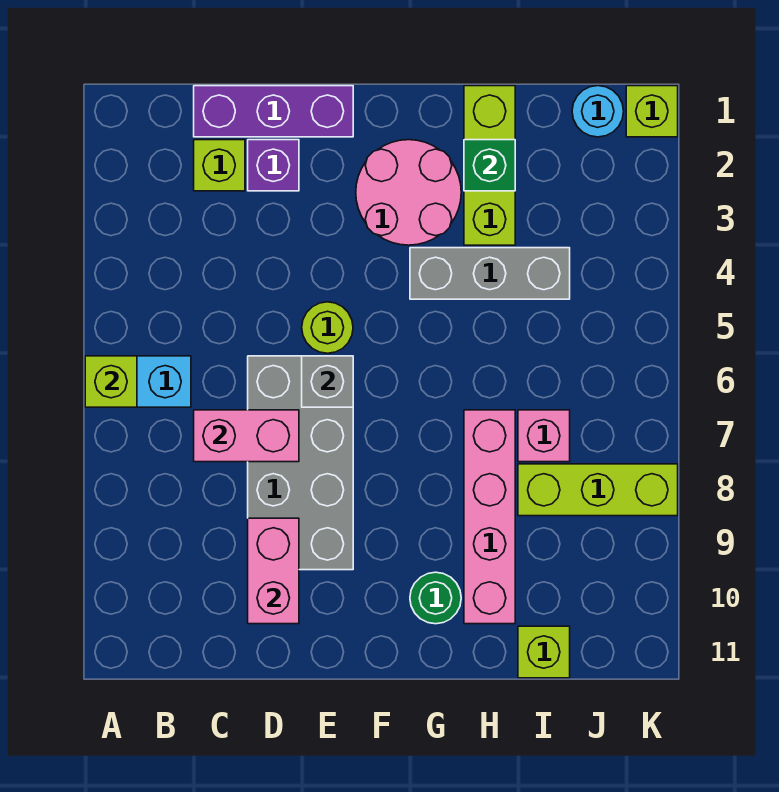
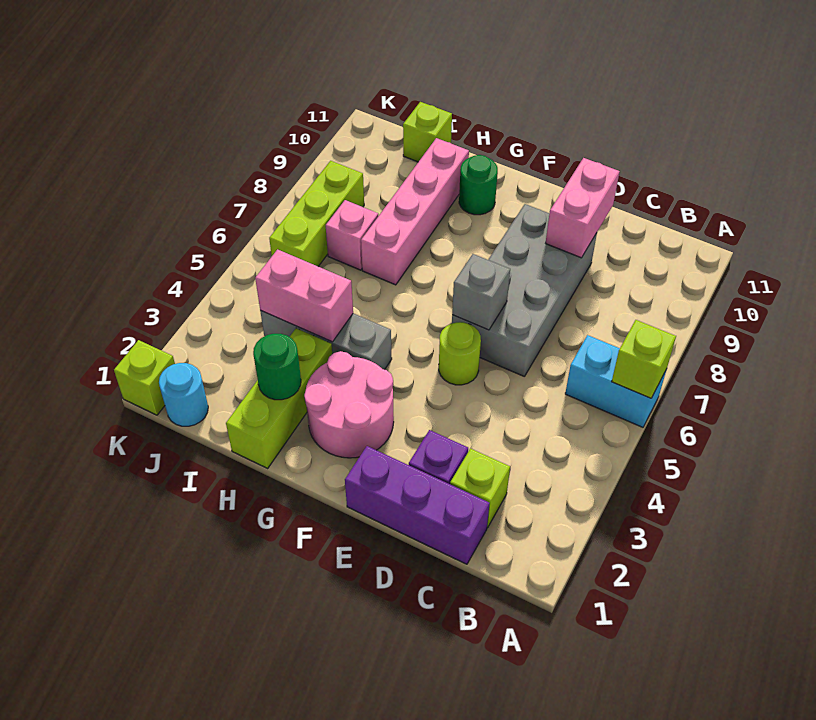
pink brick C7:D7 level 2 -> pink brick H4:I4 level 2
green brick H2 level 2 -> green round brick H2 level 2
lime brick I8:K8 level 1 -> lime brick J6:J8 level 1

